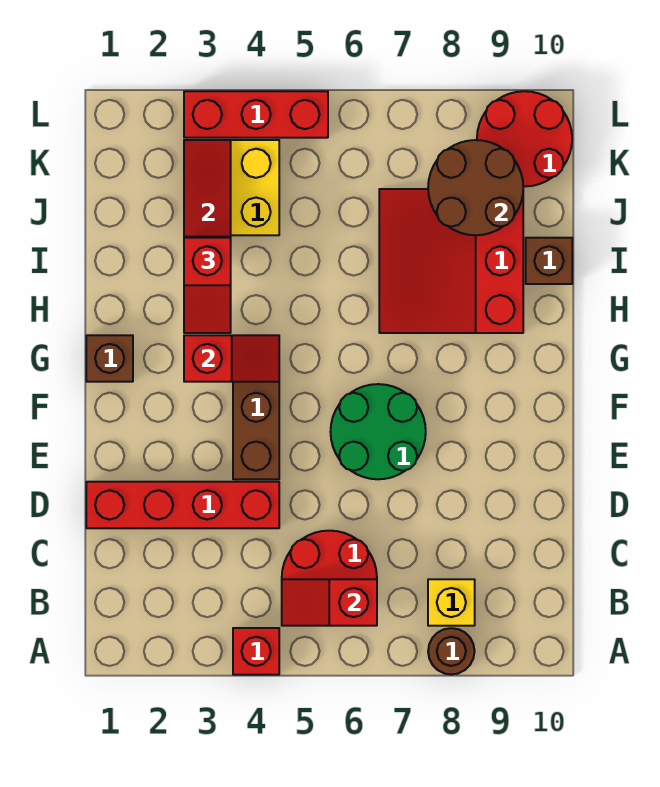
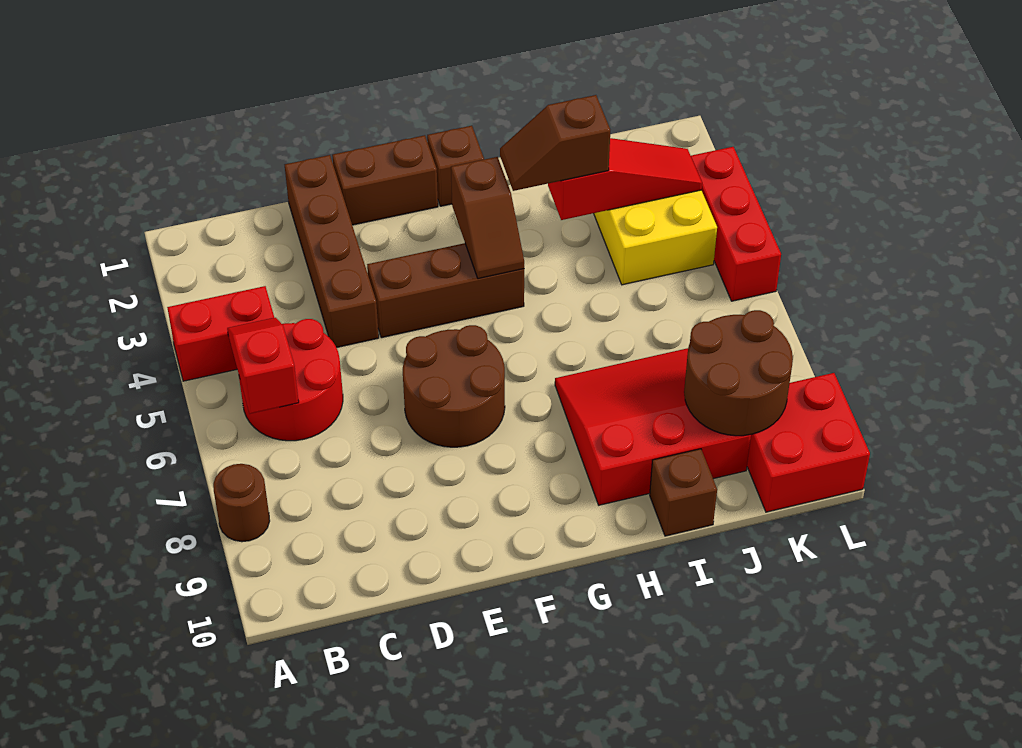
red brick A4 level 1 -> red brick A4:B4 level 1
yellow brick B8 level 1 -> none
red brick D1:D4 level 1 -> brown brick D1:D4 level 1
none -> brown brick E1:F1 level 1
green round brick E6:F7 level 1 -> brown round brick E6:F7 level 1
red slope G3:G4 level 2 top 3 -> brown slope G3:G4 level 2 top 3
red slope H3:I3 level 3 top I -> brown slope H3:I3 level 3 top I
red round brick K9:L10 level 1 -> red brick K9:L10 level 1

